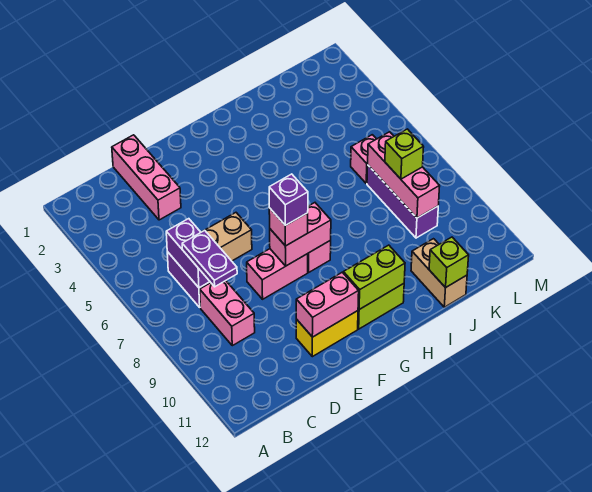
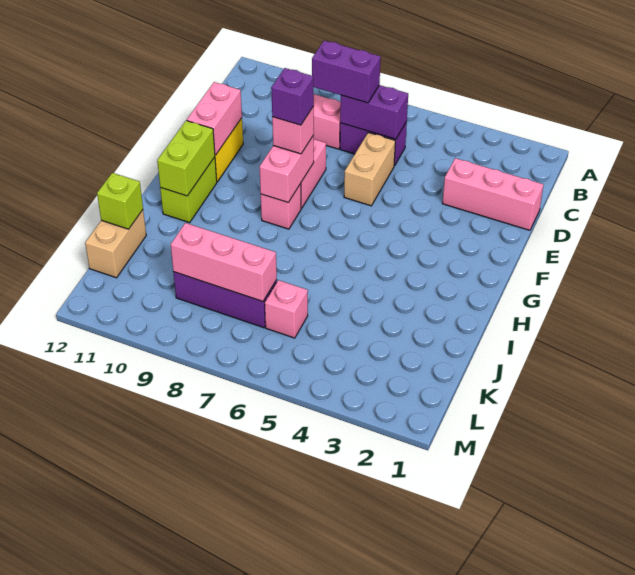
purple plate C7:C8 level 3 -> purple brick C7:C8 level 3
tan brick J11:J12 level 1 -> tan brick J12:K12 level 1
lime brick K8 level 3 -> none

